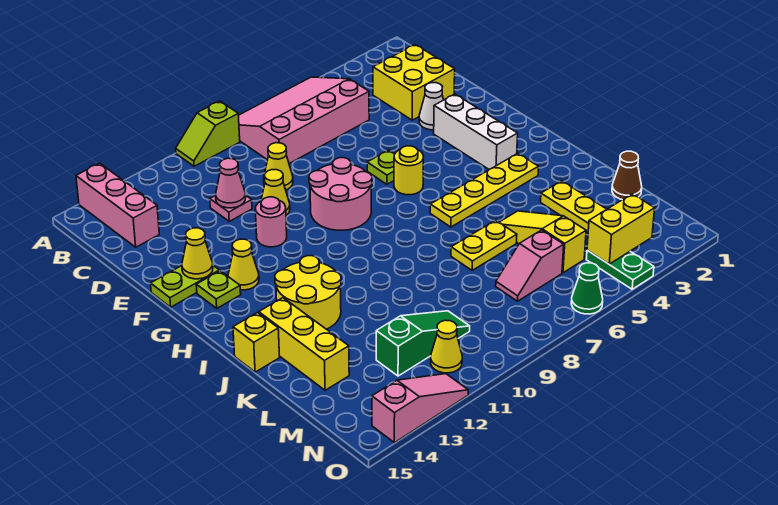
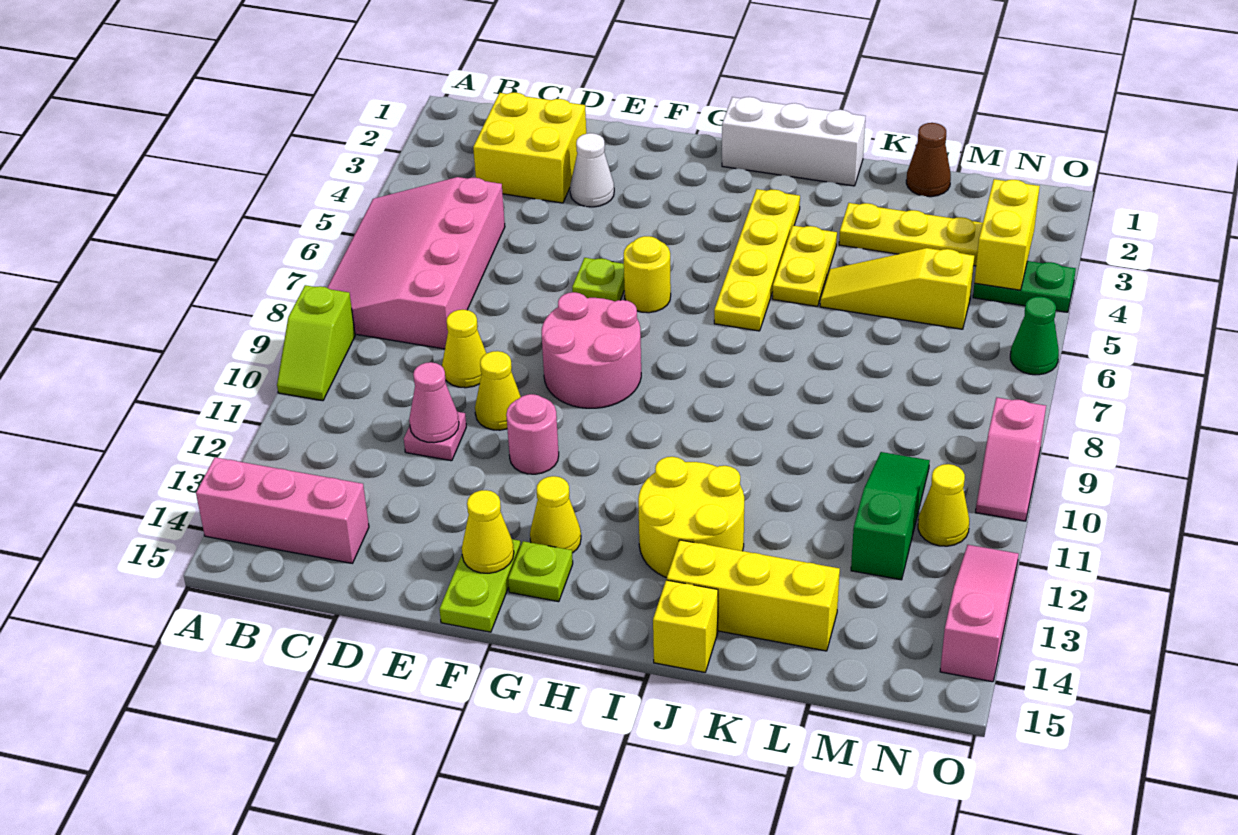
white brick F3:H3 level 1 -> white brick H1:J1 level 1
yellow plate K6:K7 level 1 -> yellow plate J4:J5 level 1
pink slope M6:M7 level 1 top 6 -> pink slope O9:O10 level 1 top 9

